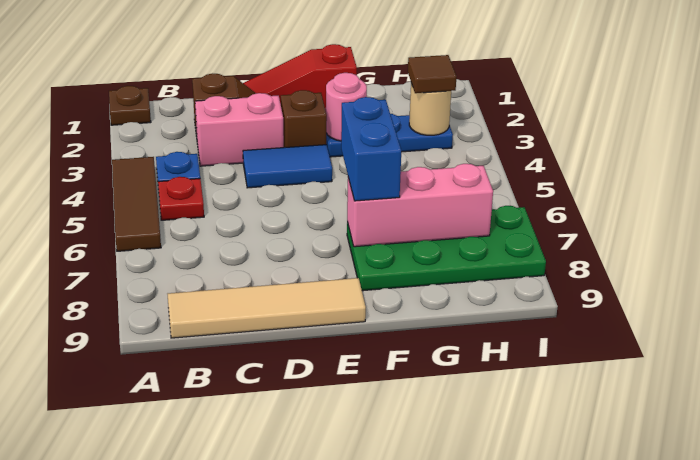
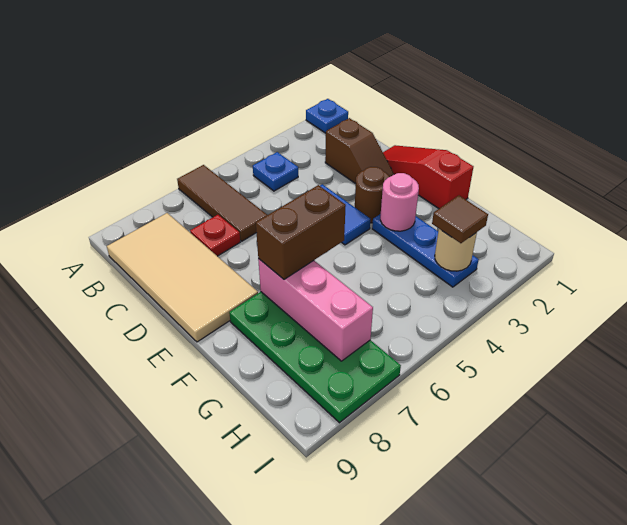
brown plate A1 level 1 -> blue plate A1 level 1
brown tile A4:A6 level 1 -> brown tile A6:C6 level 1
red plate B5 level 1 -> red plate C7 level 1
tan tile B9:E9 level 1 -> tan tile B8:E9 level 1
pink brick C3:D3 level 1 -> none
brown brick E3 level 1 -> brown round brick E3 level 1
blue brick F6:F7 level 3 -> brown brick F6:F7 level 3

